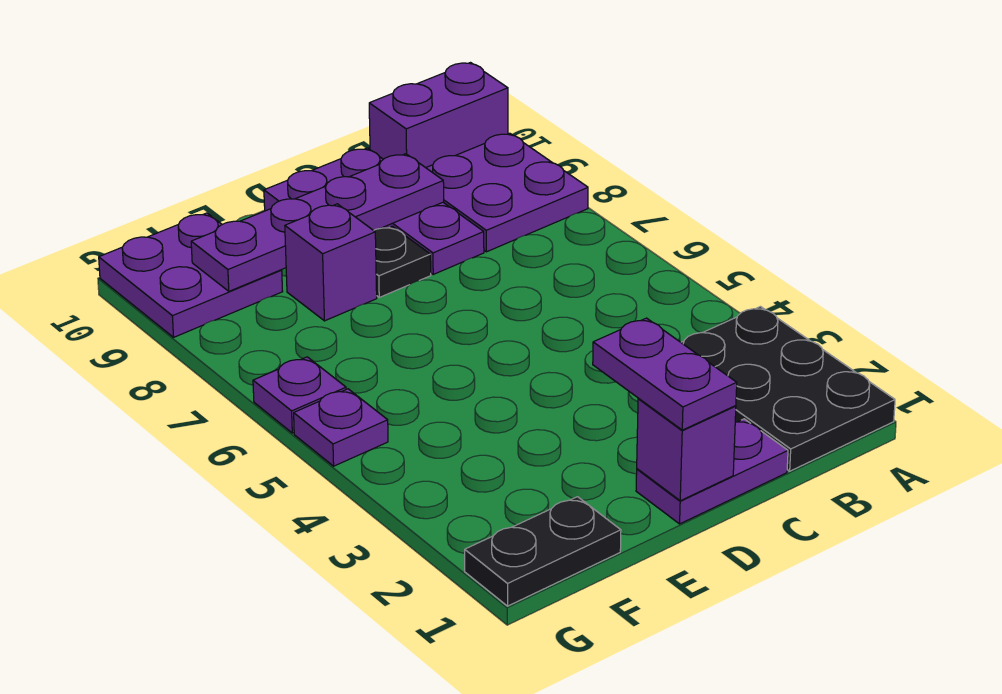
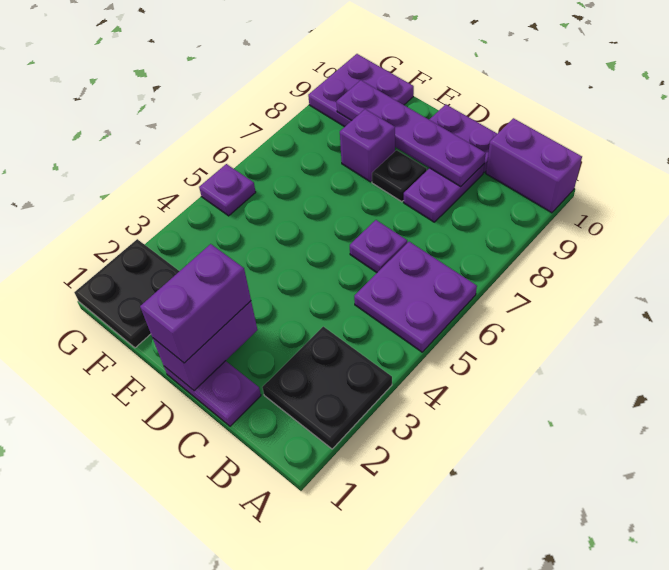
black plate A1:B3 level 1 -> black plate A2:B3 level 1
purple plate A8:B9 level 1 -> purple plate A5:B6 level 1
purple brick D1 level 2 -> purple brick D1:D2 level 2
purple plate D1:D2 level 3 -> purple brick D1:D2 level 3
black plate F1:G1 level 1 -> black plate F1:G2 level 1
purple plate G6 level 1 -> purple plate C6 level 1

